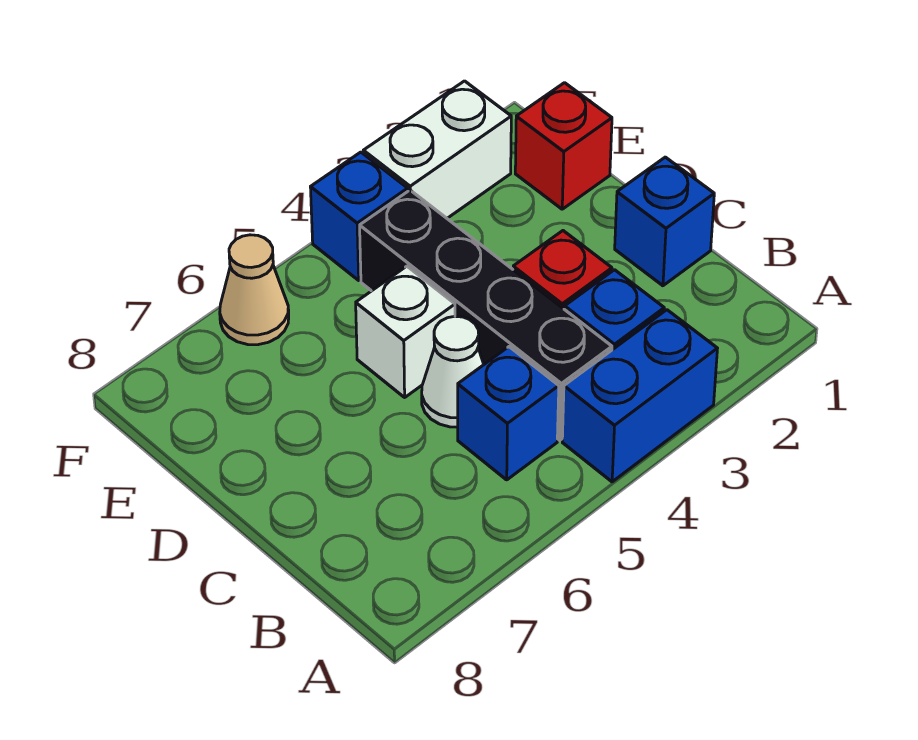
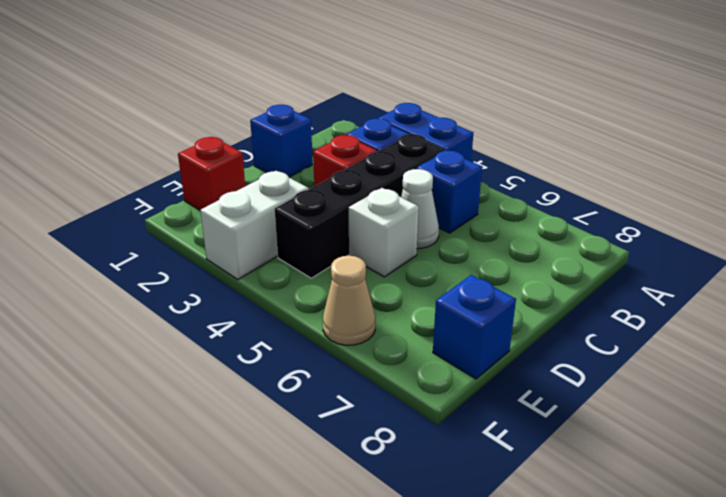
white brick F2:F3 level 1 -> white brick E3:F3 level 1
blue brick F4 level 1 -> blue brick E8 level 1

